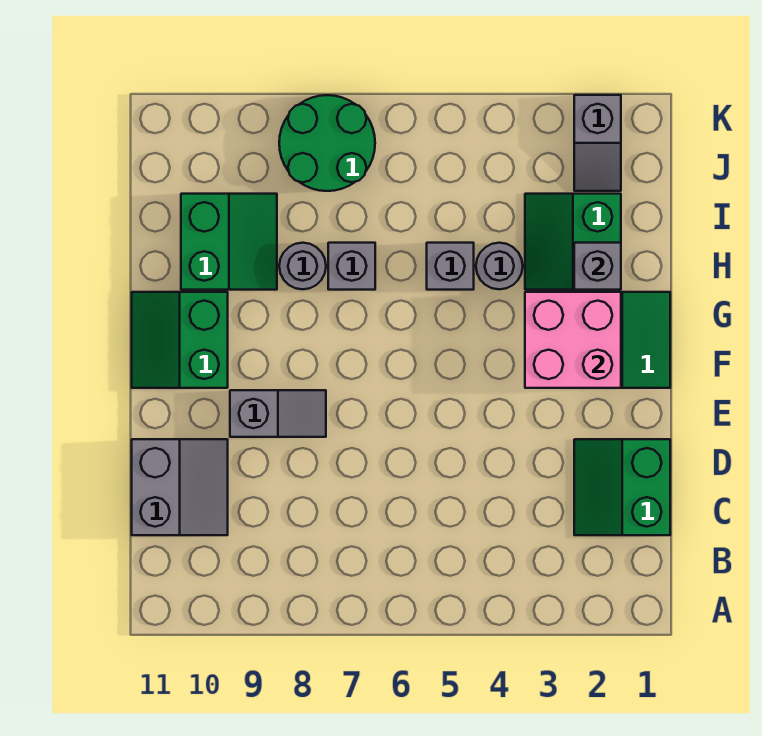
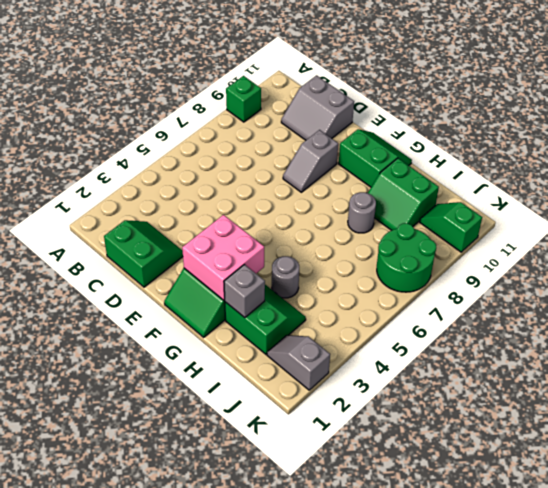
none -> green brick A9 level 1
grey brick H5 level 1 -> none
grey brick H7 level 1 -> none
none -> green slope J10:K10 level 1 top K

